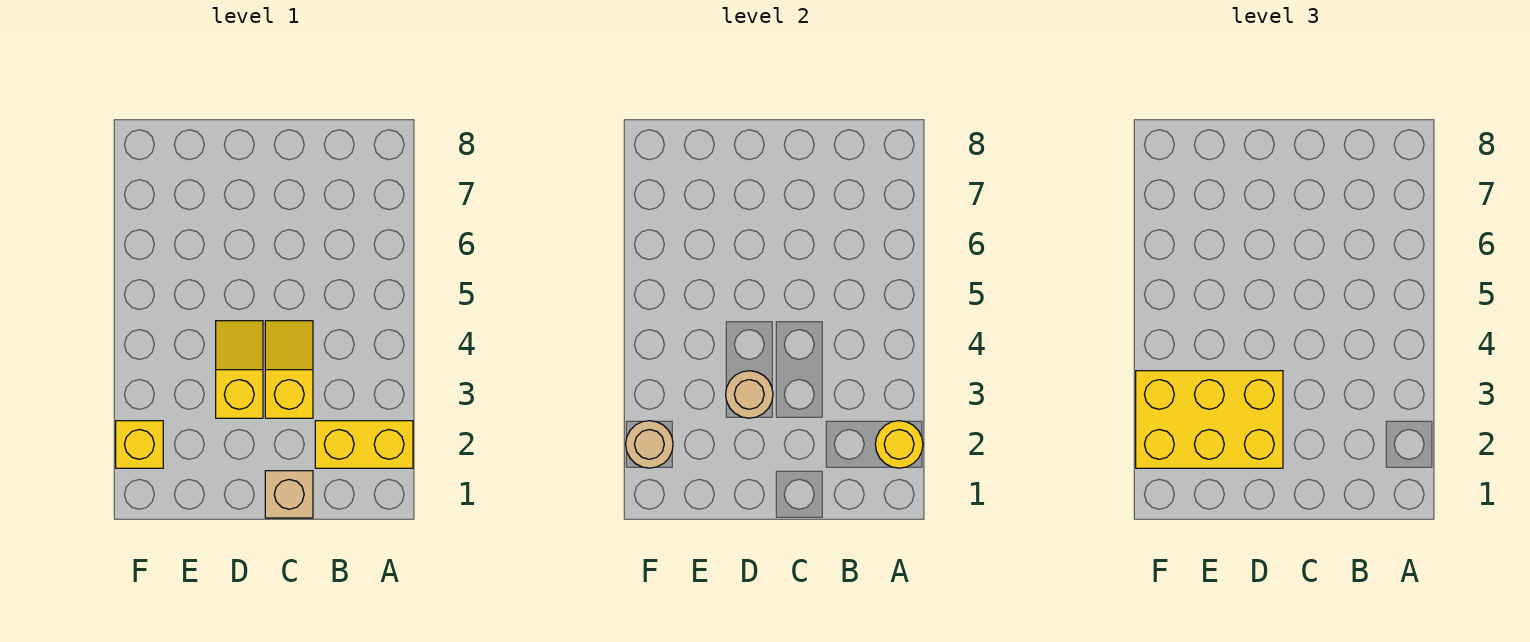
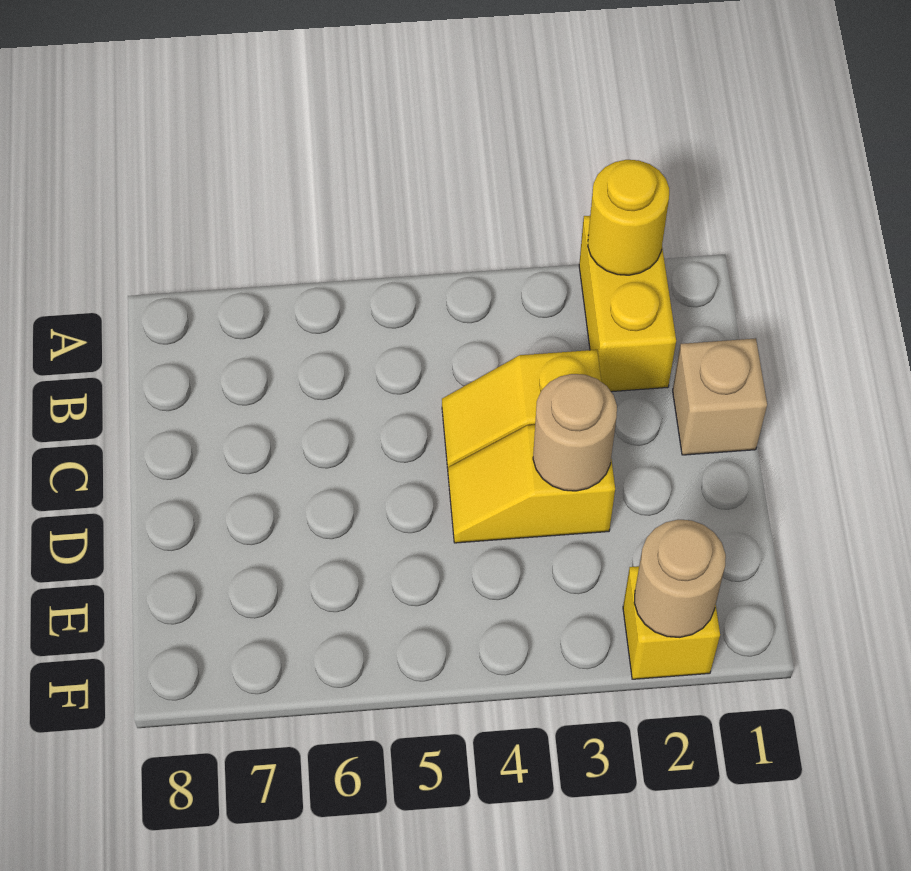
yellow brick D2:F3 level 3 -> none

